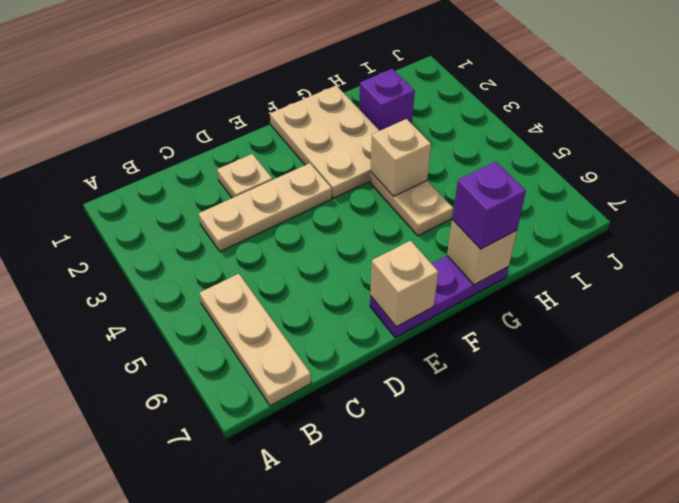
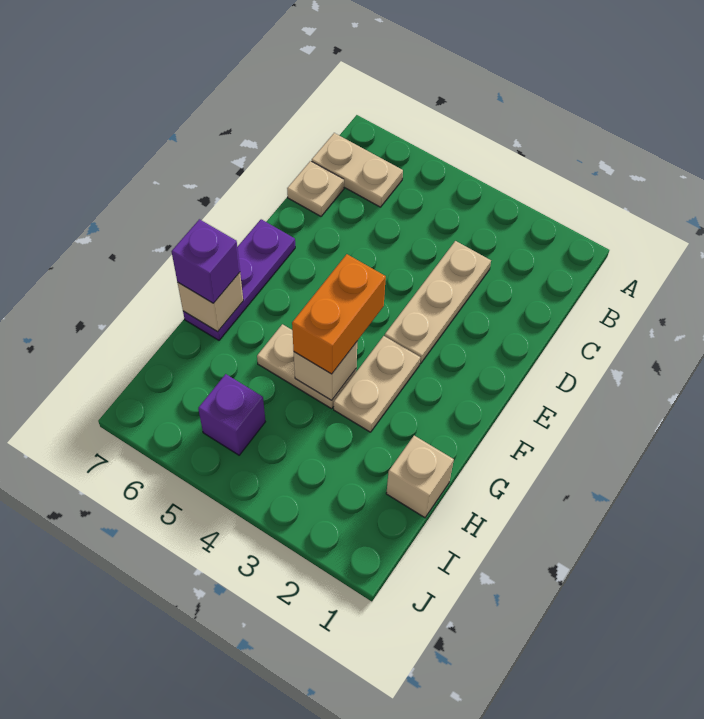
tan plate B5:B7 level 1 -> tan plate B6:B7 level 1
tan plate D2 level 1 -> tan plate C7 level 1
tan brick E7 level 2 -> tan brick H1 level 1
tan plate F1:G3 level 1 -> tan plate F3:G3 level 1
none -> orange brick F4:G4 level 3
purple brick H2 level 1 -> purple brick I5 level 1

